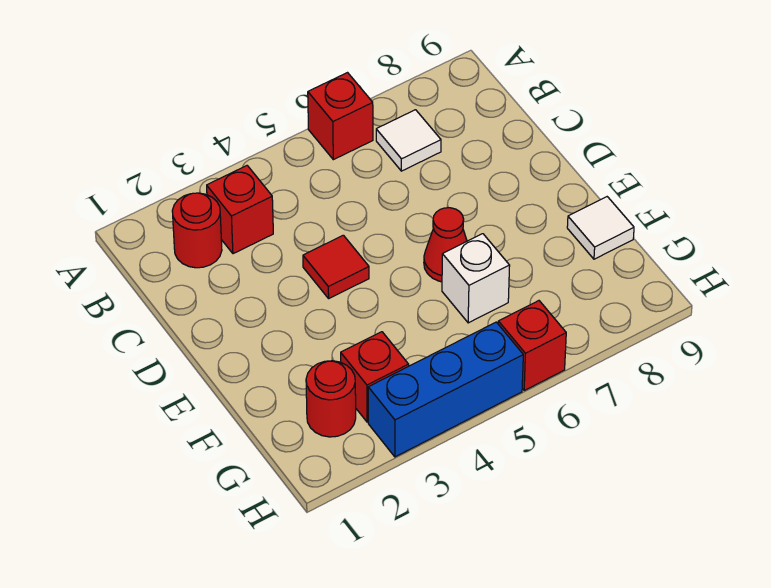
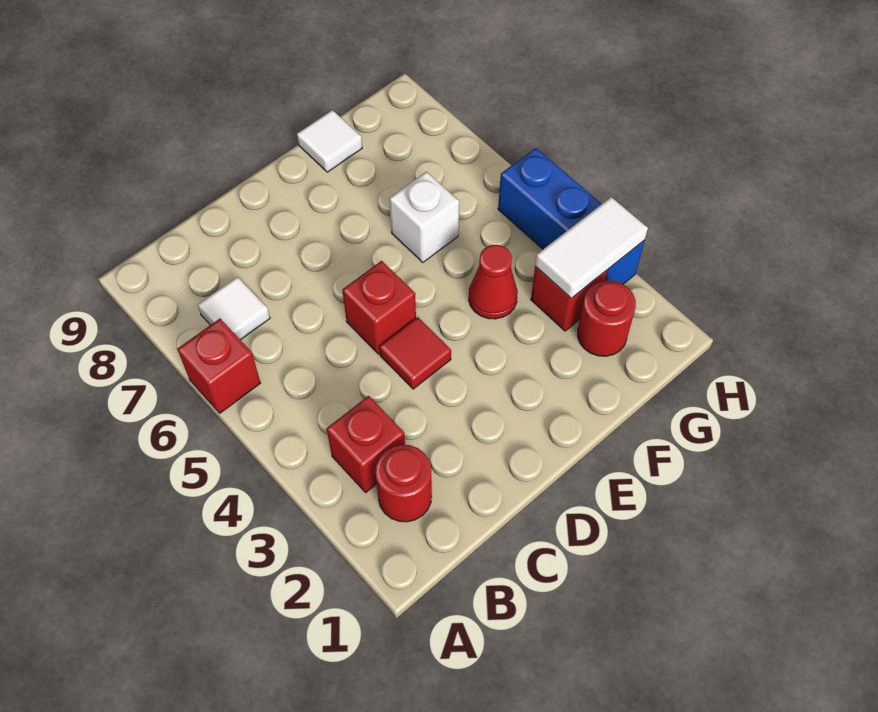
red cone E6 level 1 -> red cone F4 level 1
none -> white tile G3:H3 level 2
red brick H6 level 1 -> red brick D5 level 1

